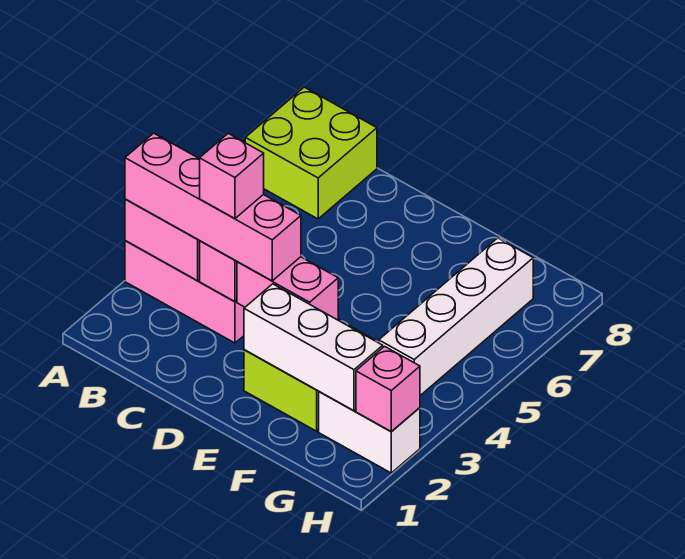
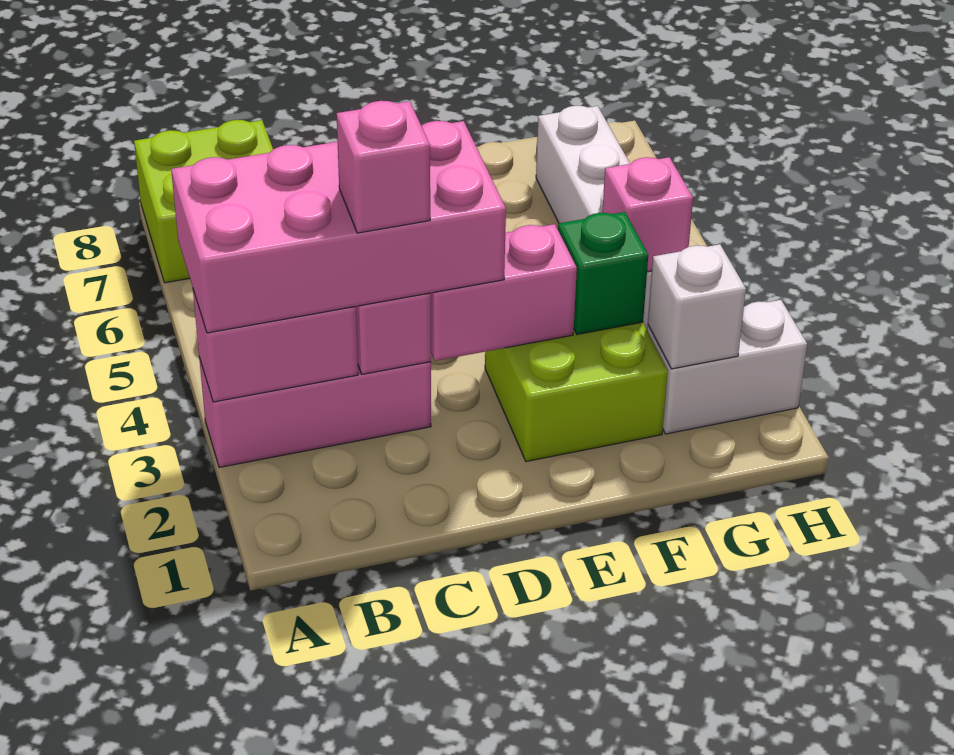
pink brick A3:D3 level 3 -> pink brick A3:D4 level 3
white brick E2:G2 level 2 -> white brick G2 level 2
none -> green brick F3 level 2
pink brick H2 level 2 -> pink brick G4 level 2

